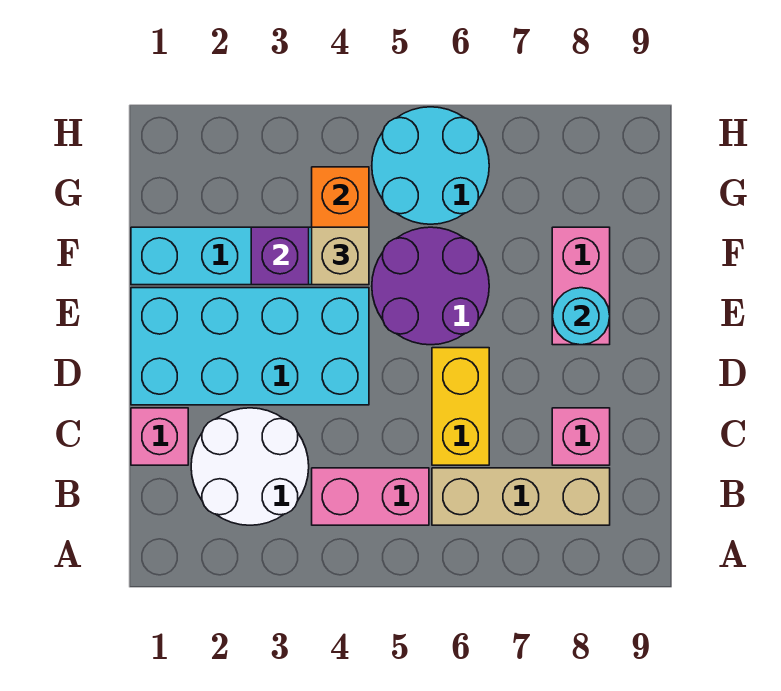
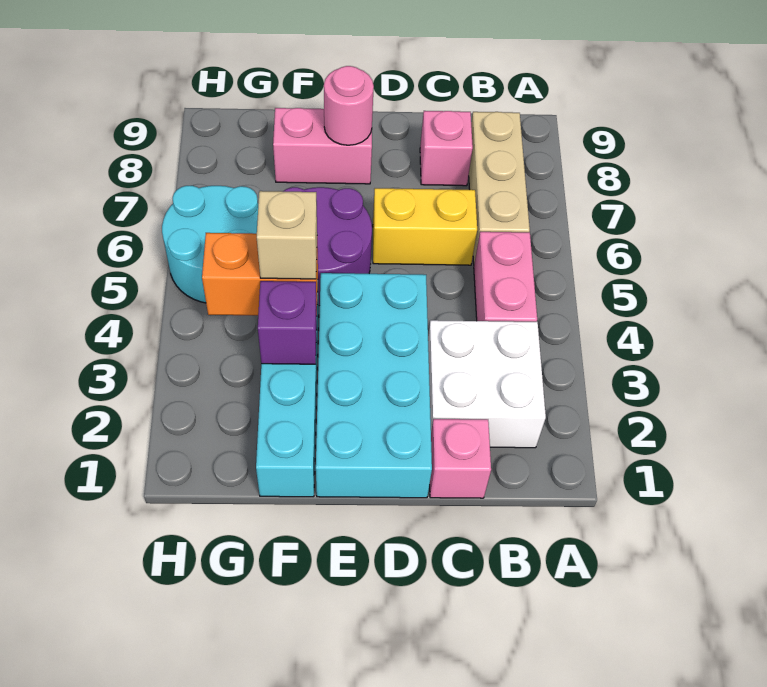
white round brick B2:C3 level 1 -> white brick B2:C3 level 1
cyan round brick E8 level 2 -> pink round brick E8 level 2

